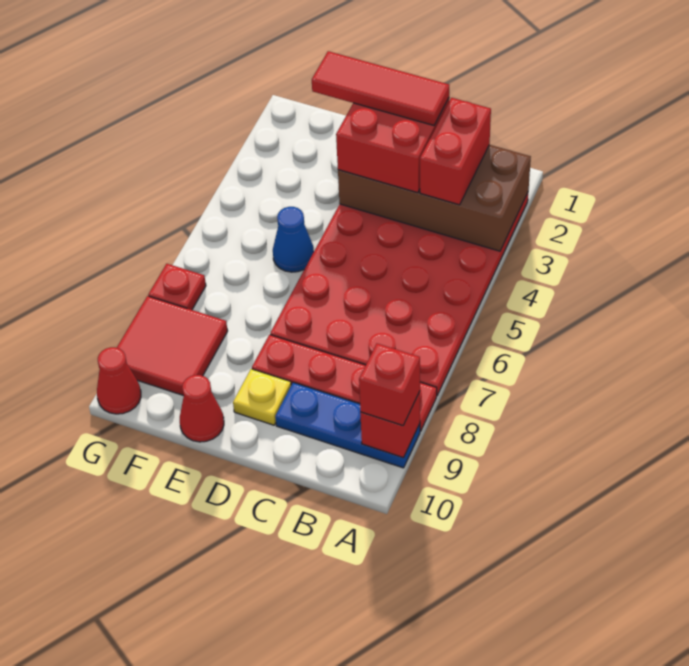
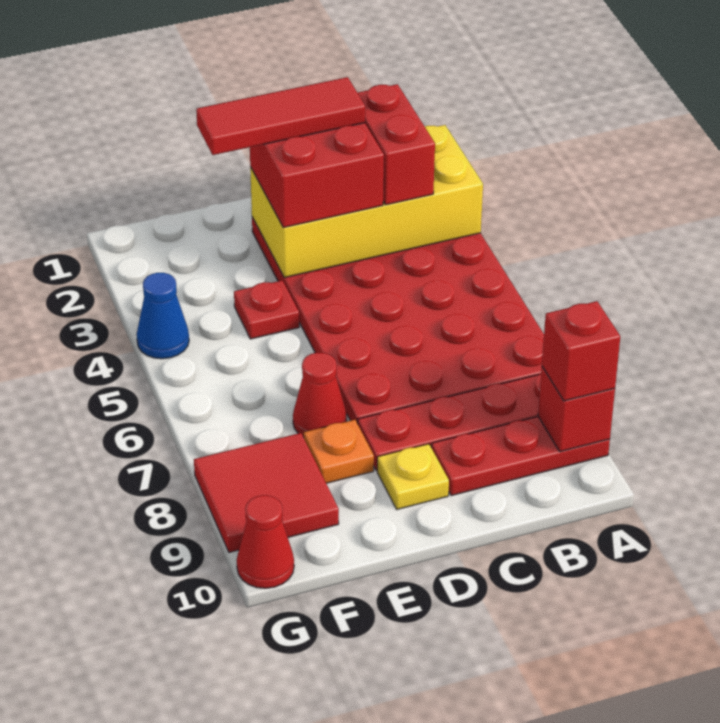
brown brick A2:D3 level 2 -> yellow brick A2:D3 level 2
blue plate A9:C9 level 1 -> red plate A9:C9 level 1
blue cone E5 level 1 -> blue cone G4 level 1
none -> orange plate E8 level 1
red cone E10 level 1 -> red cone E7 level 1
red plate G7 level 1 -> red plate E4 level 1

